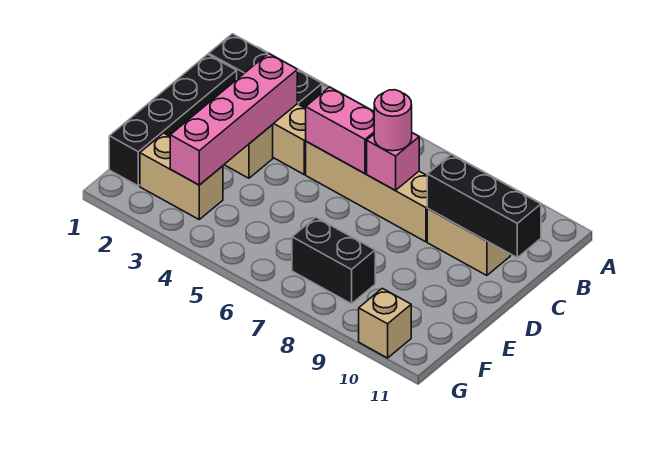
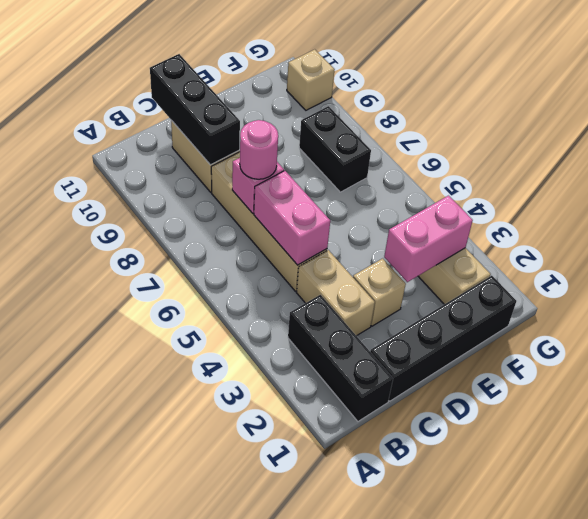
pink brick C3:F3 level 2 -> pink brick E3:F3 level 2

